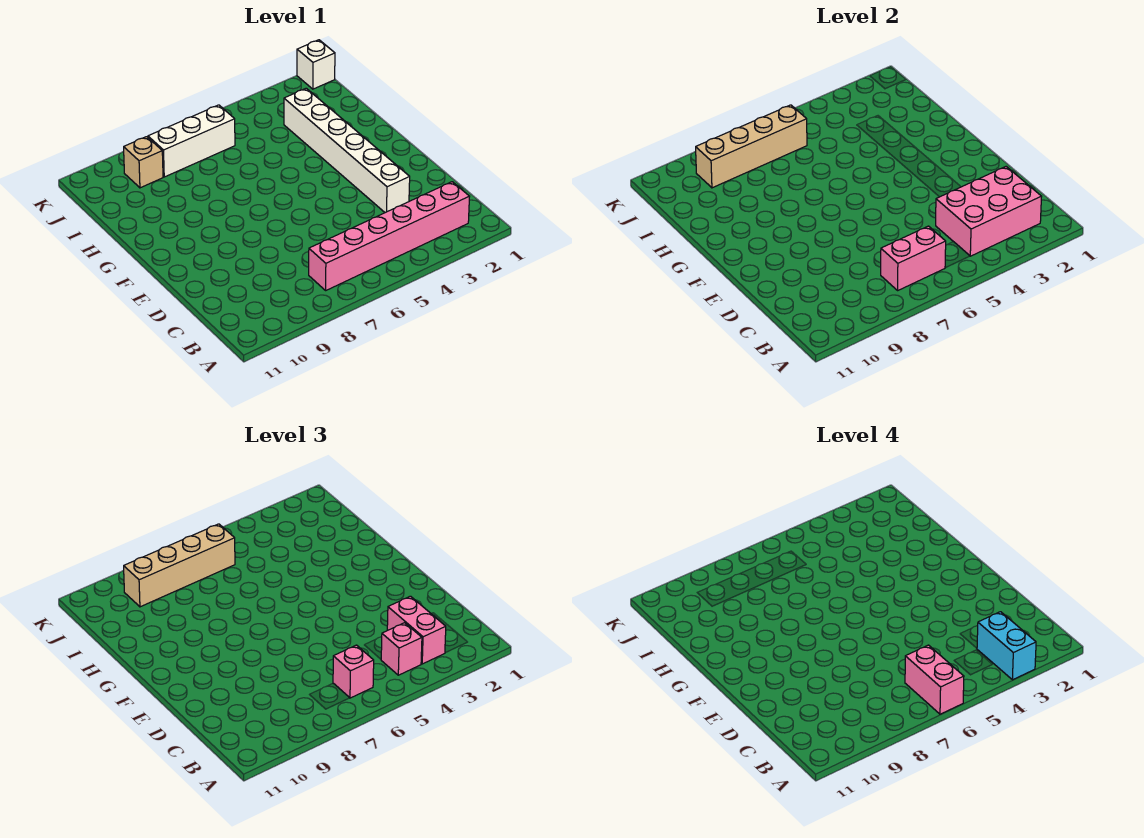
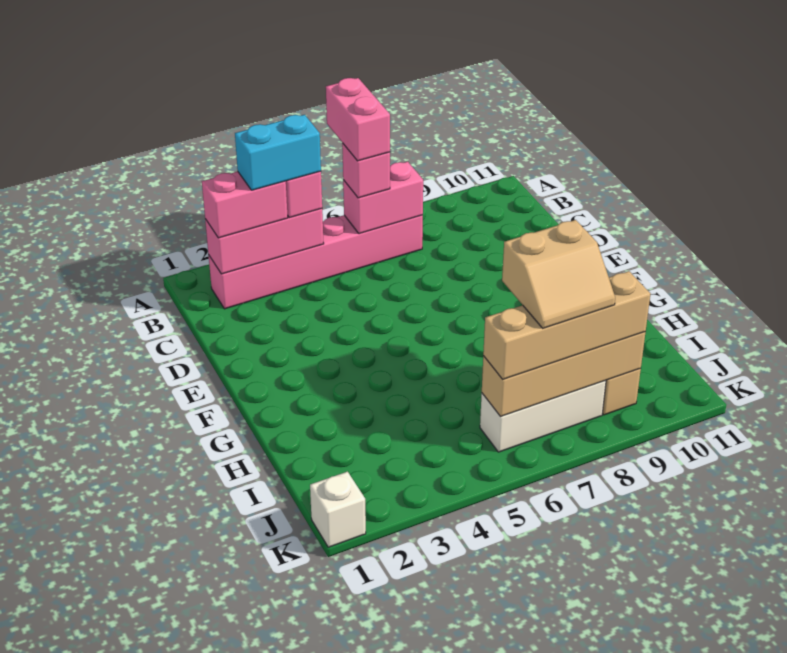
cyan brick A3:B3 level 4 -> cyan brick B3:B4 level 4
pink brick B2:C4 level 2 -> pink brick B2:B4 level 2
pink brick B3:C3 level 3 -> pink brick B2:B3 level 3
white brick D3:I3 level 1 -> none
none -> tan slope I7:J8 level 4 top I

